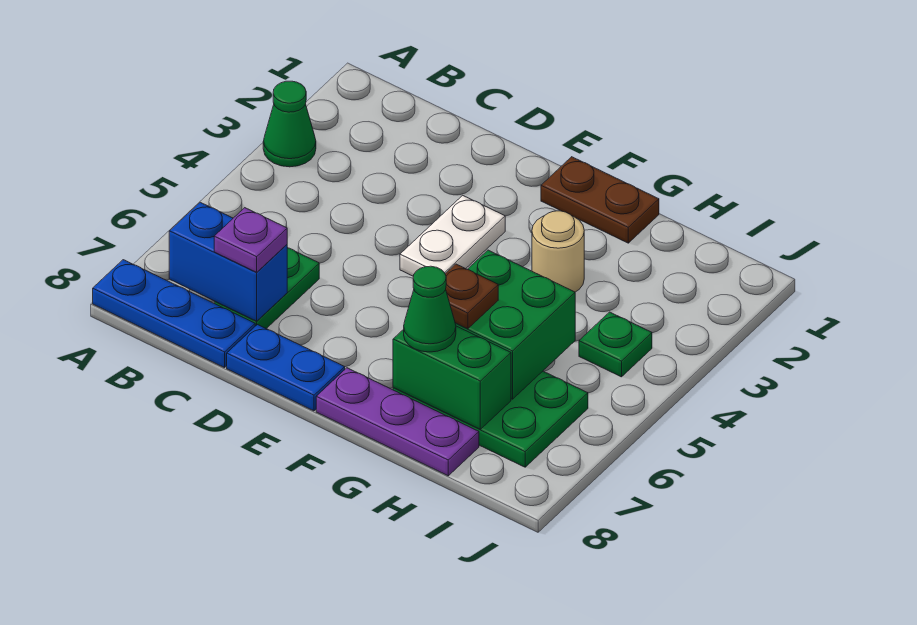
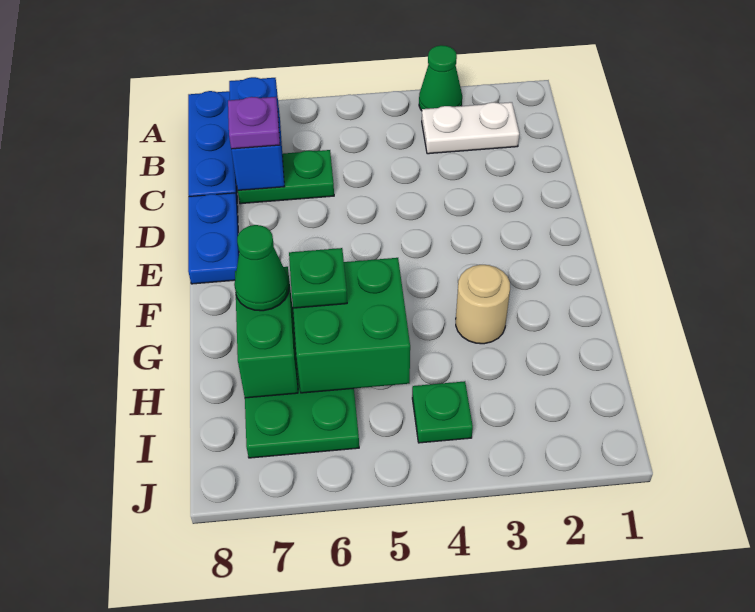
white plate E3:E4 level 1 -> white plate B2:B3 level 1
brown plate F1:G1 level 1 -> none
purple plate F8:H8 level 1 -> none
brown plate G6 level 3 -> green plate G6 level 3

